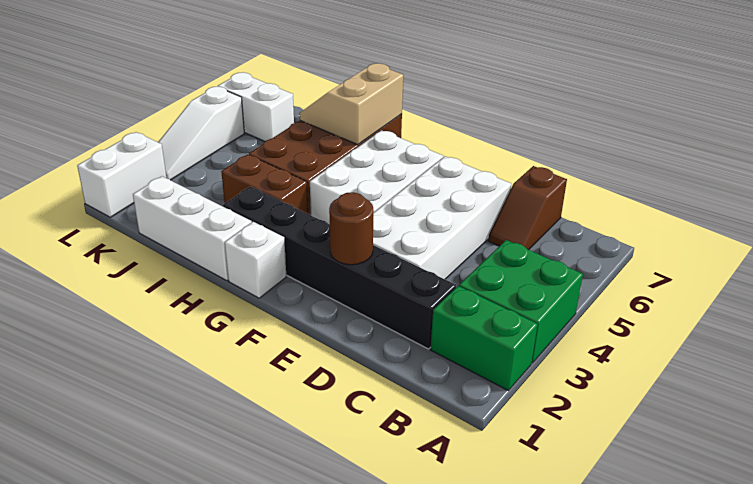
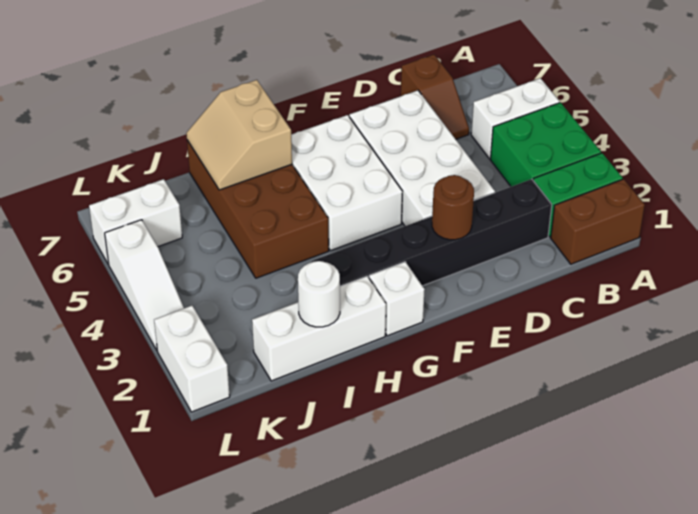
none -> white brick A5:B5 level 1
brown brick H3:I3 level 1 -> brown brick A1:B1 level 1
none -> white round brick I1 level 2

